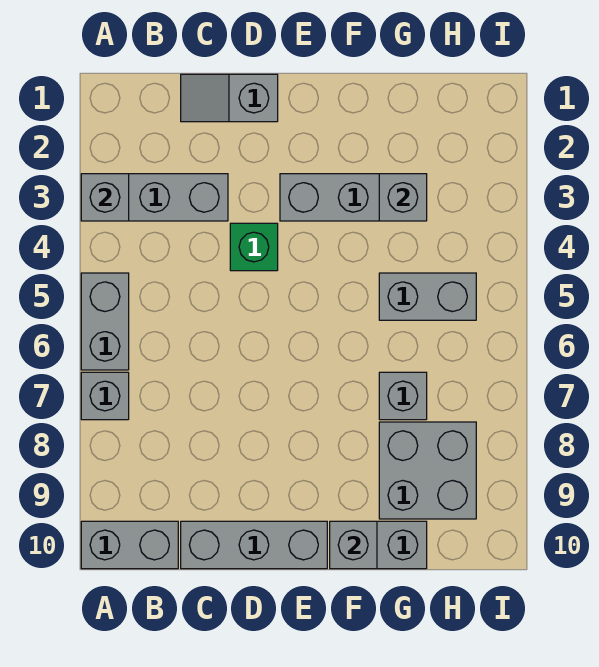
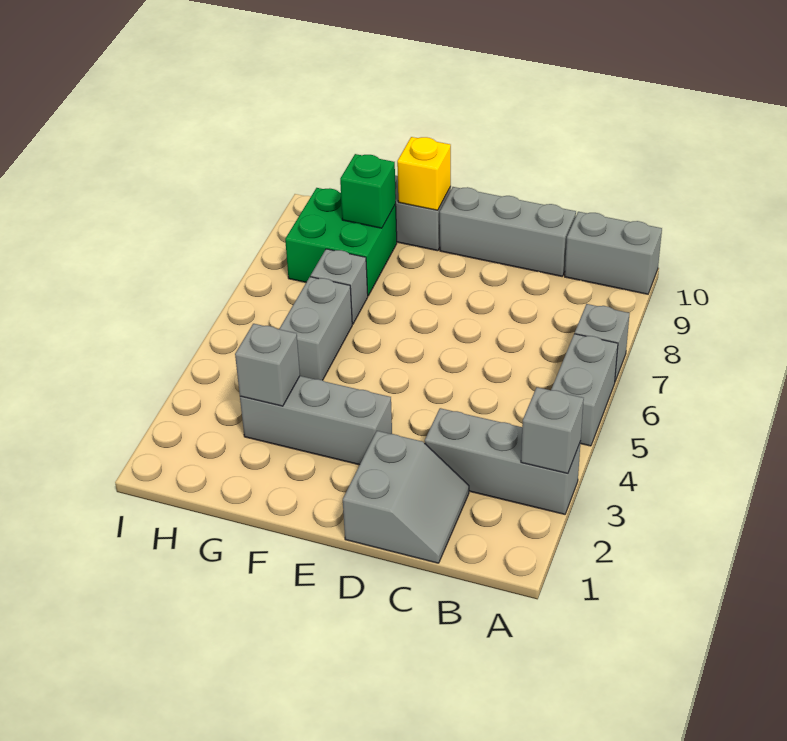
grey slope C1:D1 level 1 top D -> grey slope C1:D2 level 1 top D
green brick D4 level 1 -> green brick G9 level 2
grey brick F10 level 2 -> yellow brick F10 level 2
grey brick G5:H5 level 1 -> grey brick G5:G6 level 1
grey brick G8:H9 level 1 -> green brick G8:H9 level 1

